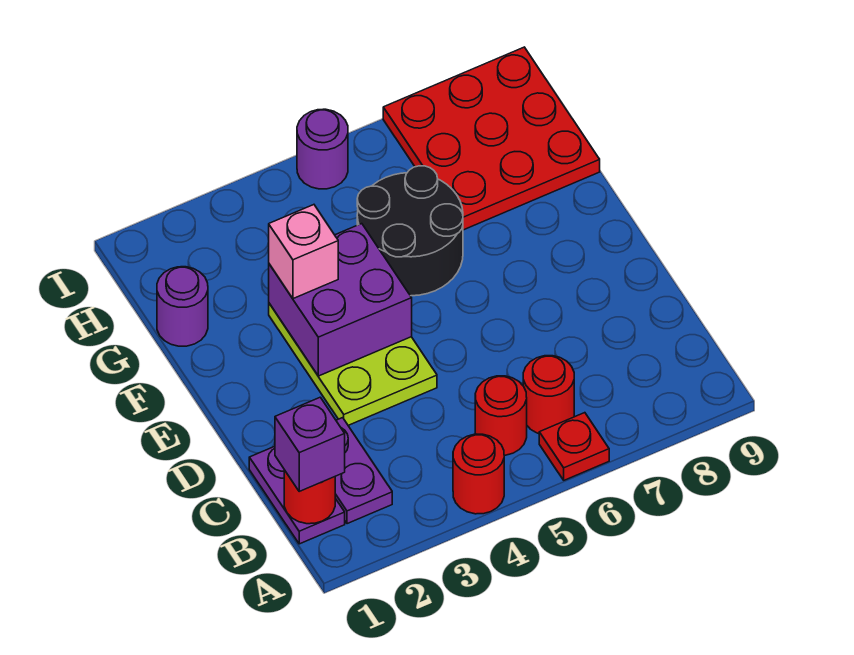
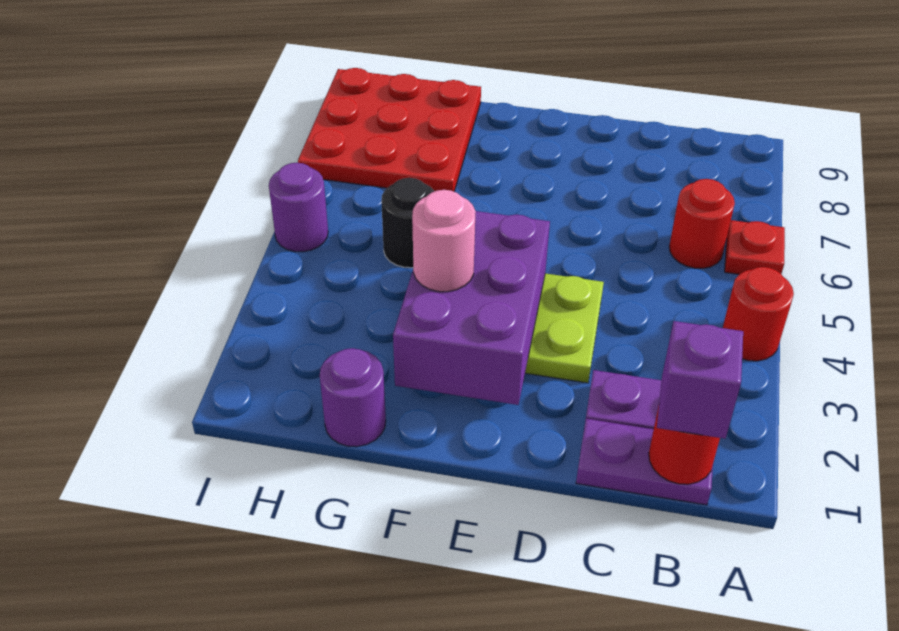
red round brick B5 level 1 -> none
purple brick E3:F4 level 2 -> purple brick E2:F4 level 2
pink brick F3 level 3 -> pink round brick F3 level 3
black round brick F5:G6 level 1 -> black round brick G5 level 1

